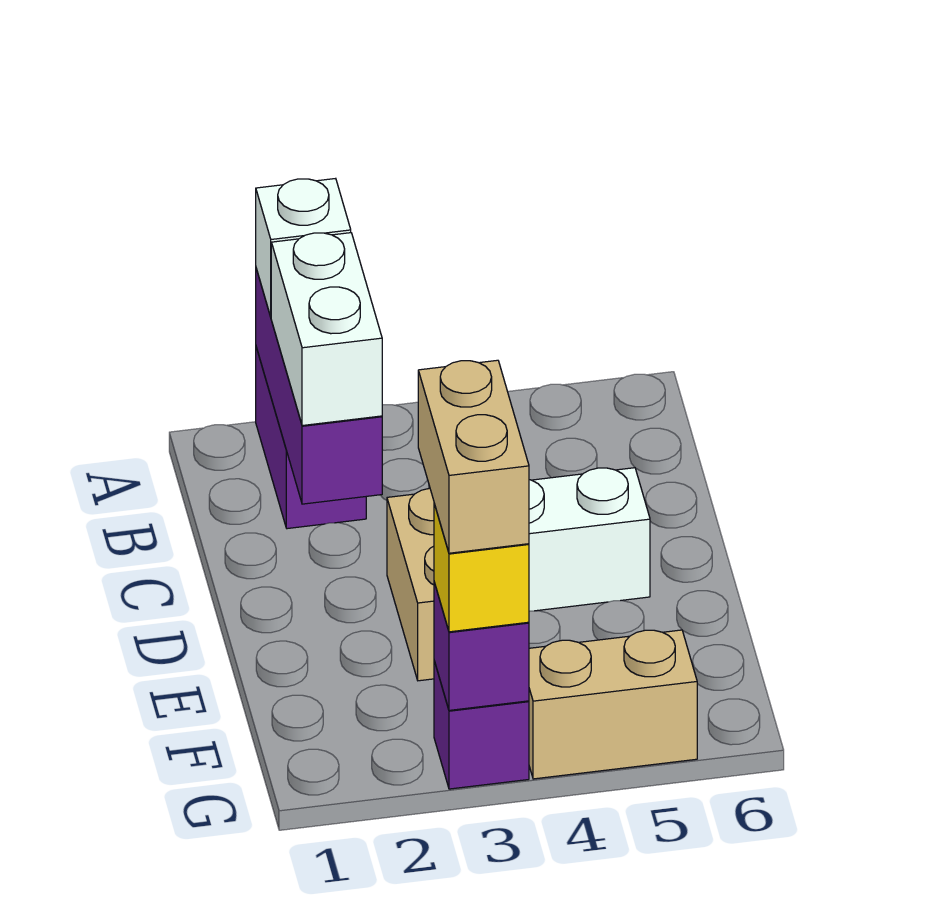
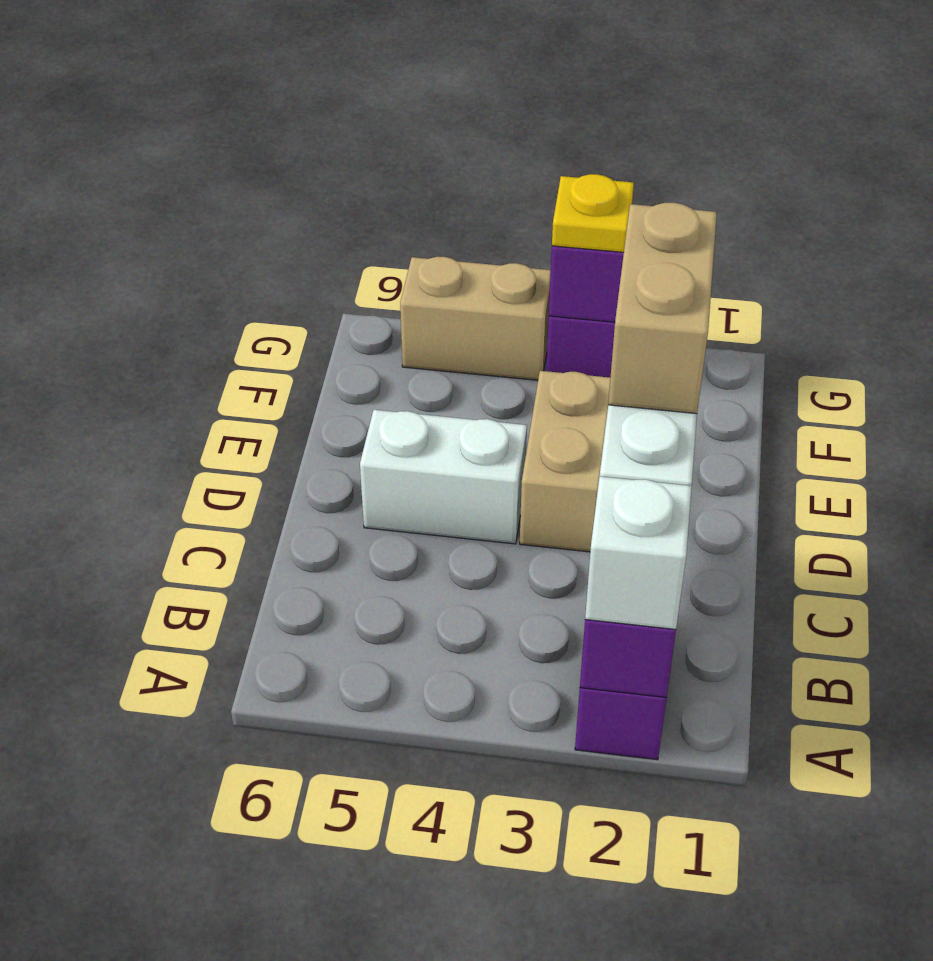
tan brick F3:G3 level 4 -> tan brick C2:D2 level 4
yellow brick G3 level 3 -> yellow plate G3 level 3

